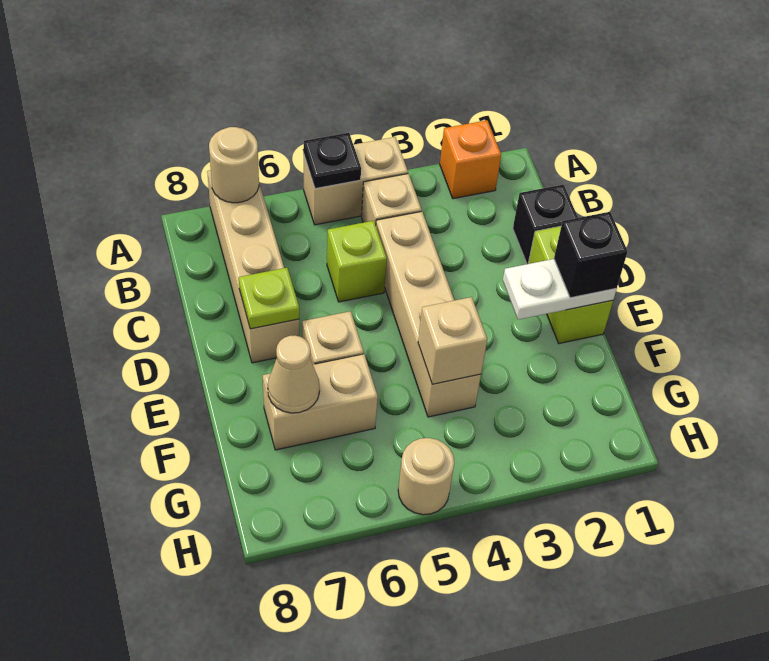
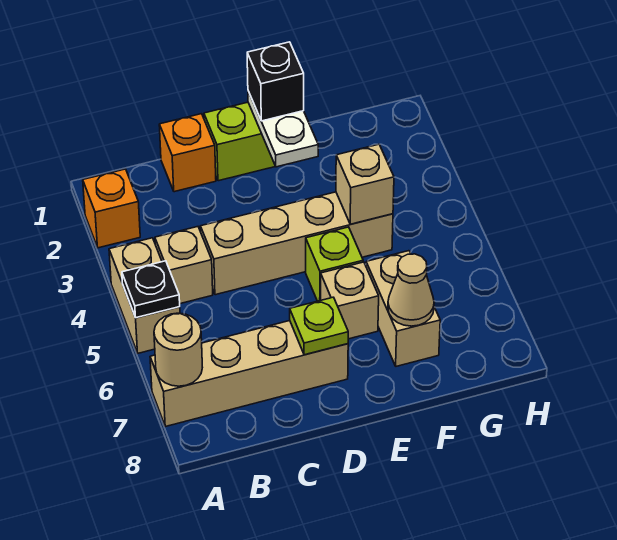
black brick C1 level 1 -> orange brick C1 level 1
lime brick C5 level 1 -> lime brick E5 level 1
tan round brick H5 level 1 -> none

